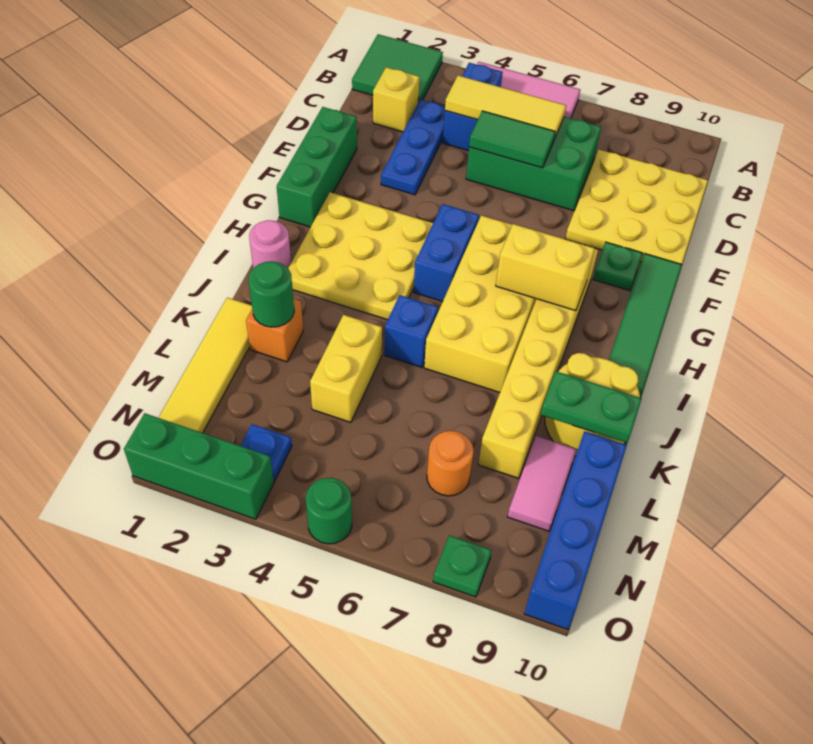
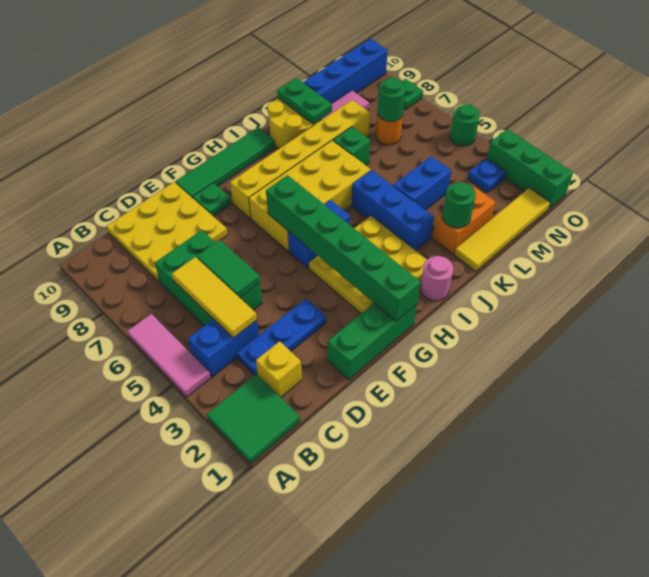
none -> green brick G1:G6 level 2
yellow brick H7:H8 level 2 -> none
blue brick J5 level 1 -> blue brick J3:J5 level 1
orange brick K2 level 1 -> orange brick K2:L2 level 1
yellow brick K4:L4 level 1 -> blue brick K4:L4 level 1
none -> green brick K7 level 1
none -> green round brick M7 level 2

